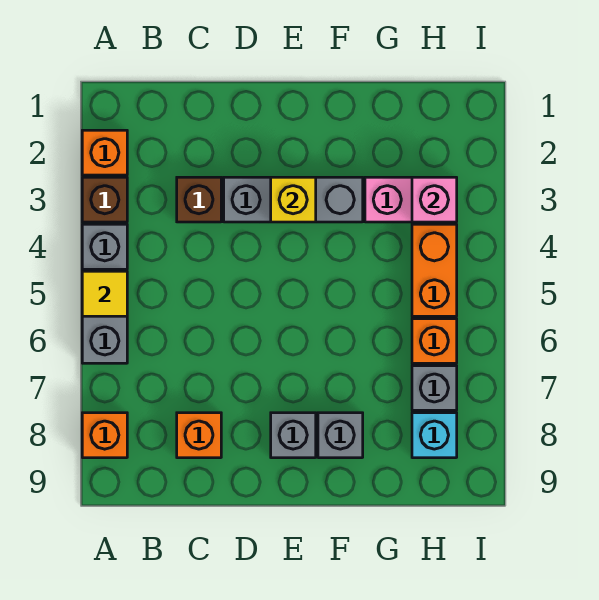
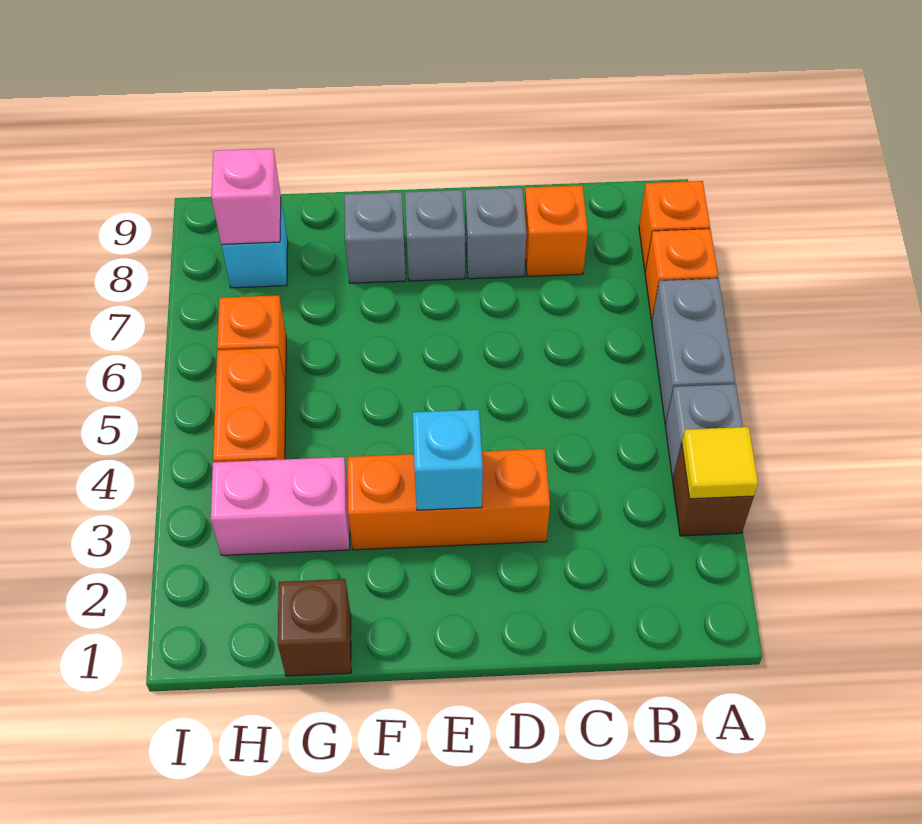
orange brick A2 level 1 -> orange brick A7 level 1
yellow tile A5 level 2 -> yellow tile A3 level 2
brown brick C3 level 1 -> brown brick G1 level 1
grey brick D3:F3 level 1 -> orange brick D3:F3 level 1
yellow brick E3 level 2 -> cyan brick E3 level 2
pink brick H3 level 2 -> pink brick H8 level 2
grey brick H7 level 1 -> grey brick D8 level 1

